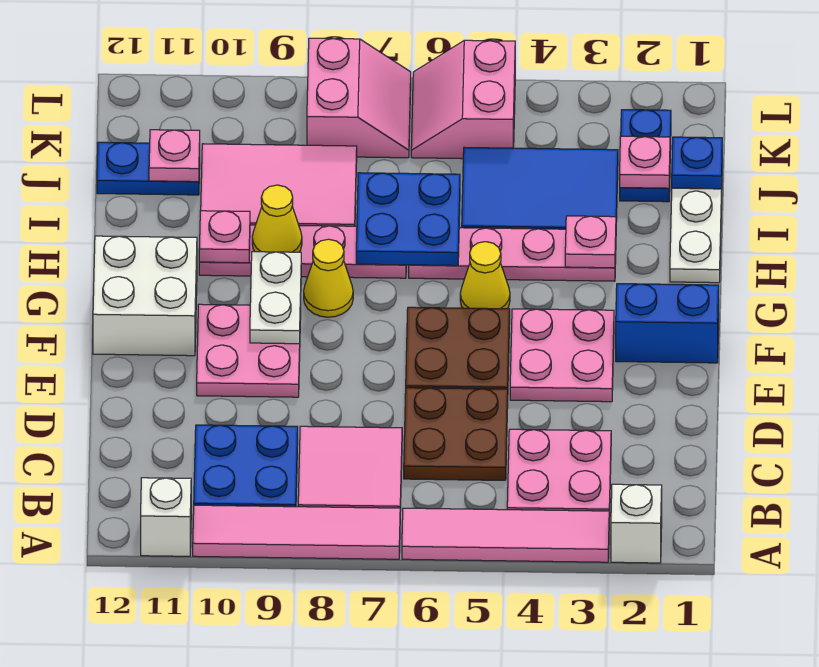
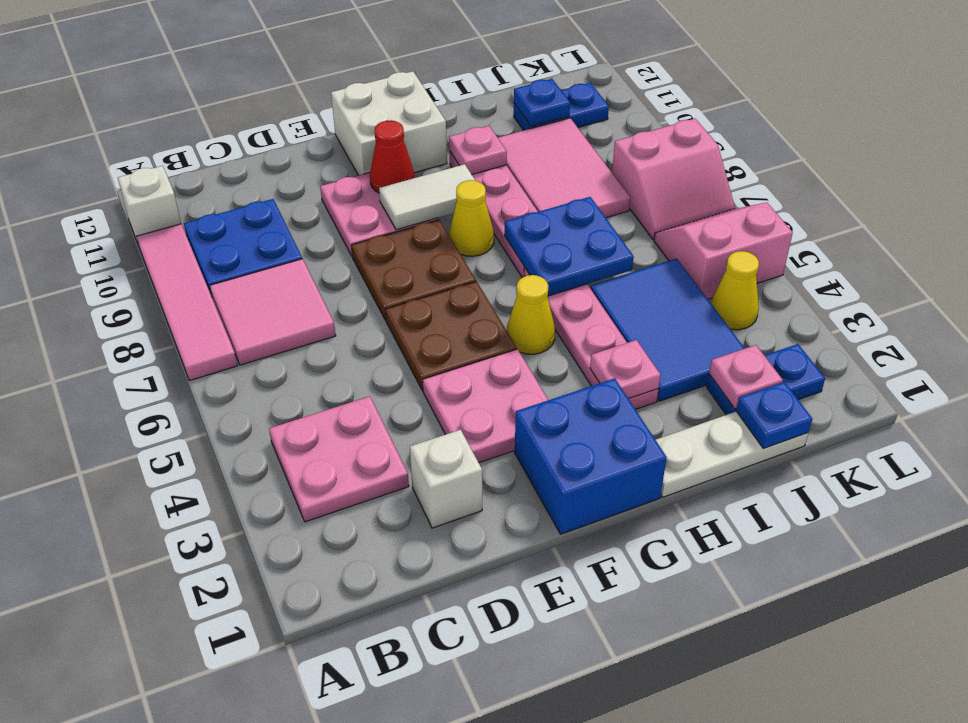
white brick A2 level 1 -> white brick D2 level 1
pink tile A3:A6 level 1 -> none
brown plate C5:D6 level 1 -> brown plate E7:F8 level 1
blue brick F1:F2 level 1 -> blue brick F1:G2 level 1
white plate F9:G9 level 2 -> white tile F9:G9 level 2
none -> red cone F10 level 2
yellow cone H9 level 2 -> yellow cone K4 level 1
blue plate J11:J12 level 1 -> blue plate J11:K11 level 1
pink plate J11 level 2 -> blue plate J11 level 2

